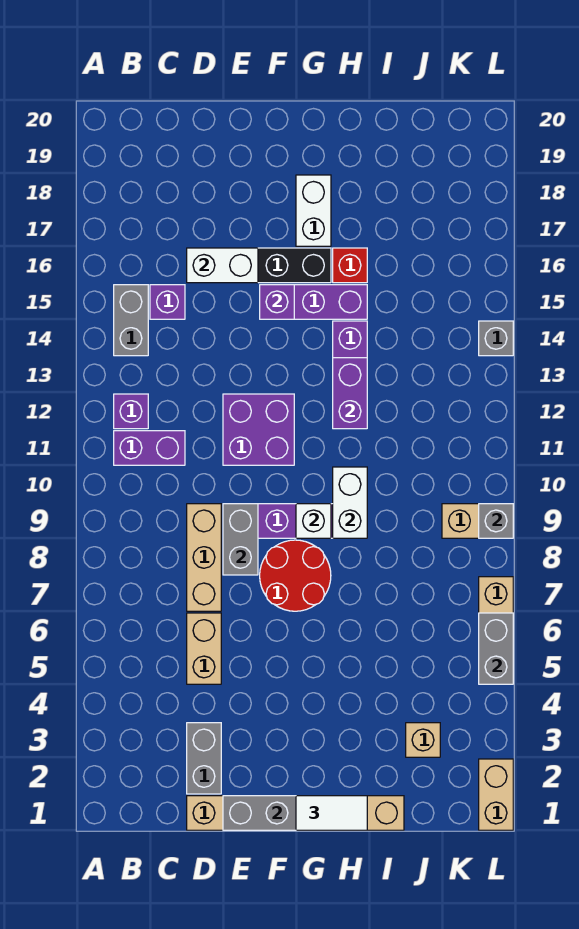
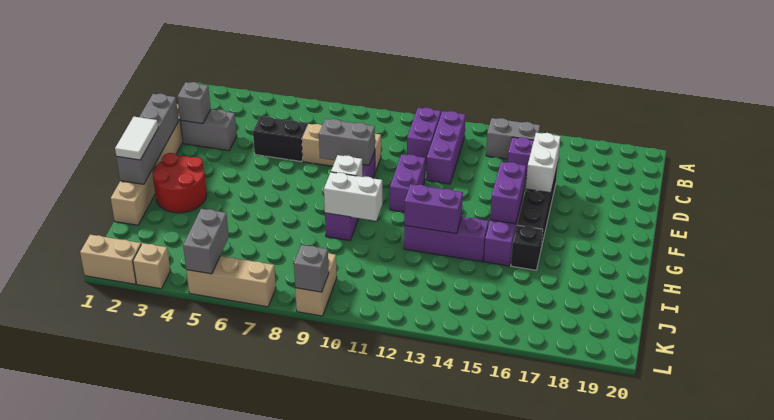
purple brick B12 level 1 -> purple brick B12:D12 level 1
tan brick D5:D6 level 1 -> black brick D5:D6 level 1
purple brick E11:F12 level 1 -> purple brick E11:F11 level 1
red round brick F7:G8 level 1 -> red round brick G2:H3 level 1
purple brick F15 level 2 -> purple brick F15:G15 level 2
white brick G17:G18 level 1 -> none
red brick H16 level 1 -> black brick H16 level 1
tan brick J3 level 1 -> tan brick L3 level 1
grey brick L5:L6 level 2 -> grey brick K5:L5 level 2
grey brick L14 level 1 -> grey brick D2 level 2

